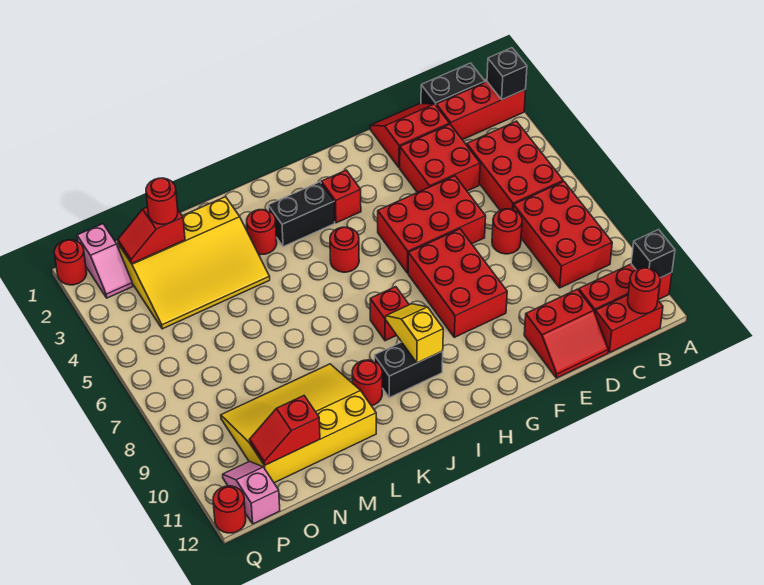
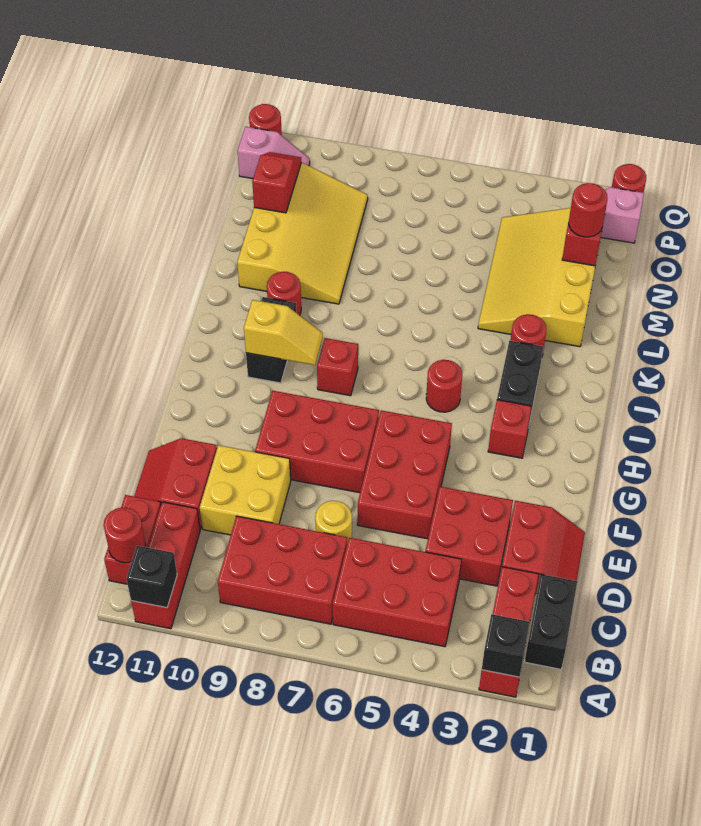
red round brick D7 level 1 -> yellow round brick D7 level 1
none -> yellow brick D9:E10 level 1

